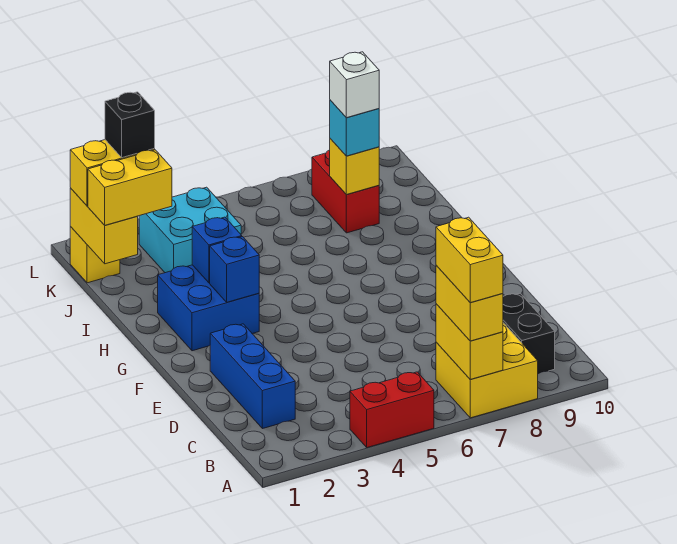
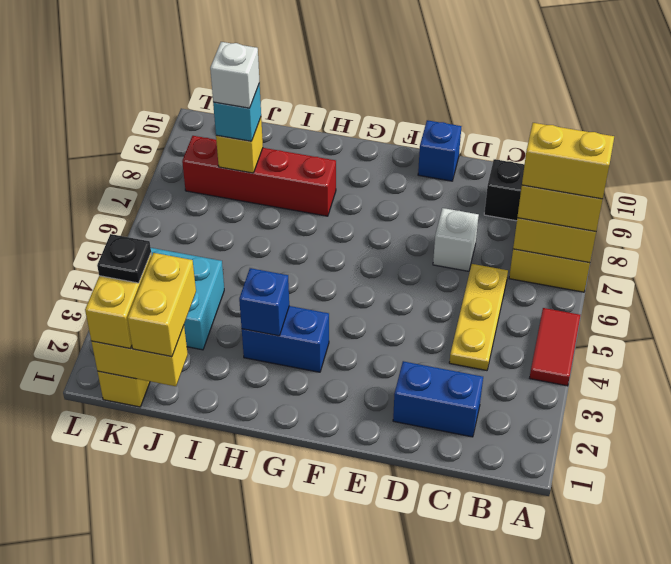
red brick A4:A5 level 1 -> red tile A4:A5 level 1
blue brick C2:E2 level 1 -> blue brick C2:D2 level 1
none -> yellow plate C4:C6 level 1
none -> white brick D7 level 1
blue brick G2:H3 level 1 -> blue brick G3:H3 level 1
blue brick G3 level 2 -> blue brick E10 level 1
red brick J8:K8 level 1 -> red brick H8:K8 level 1
black brick K2 level 4 -> black plate K2 level 4

